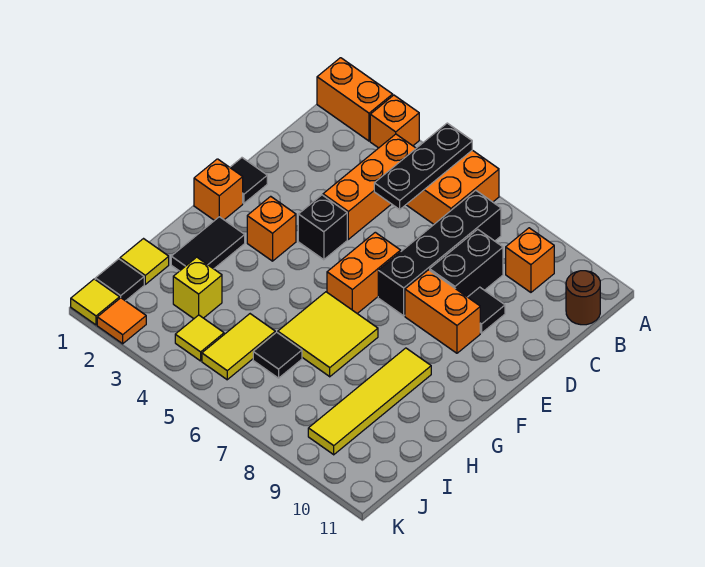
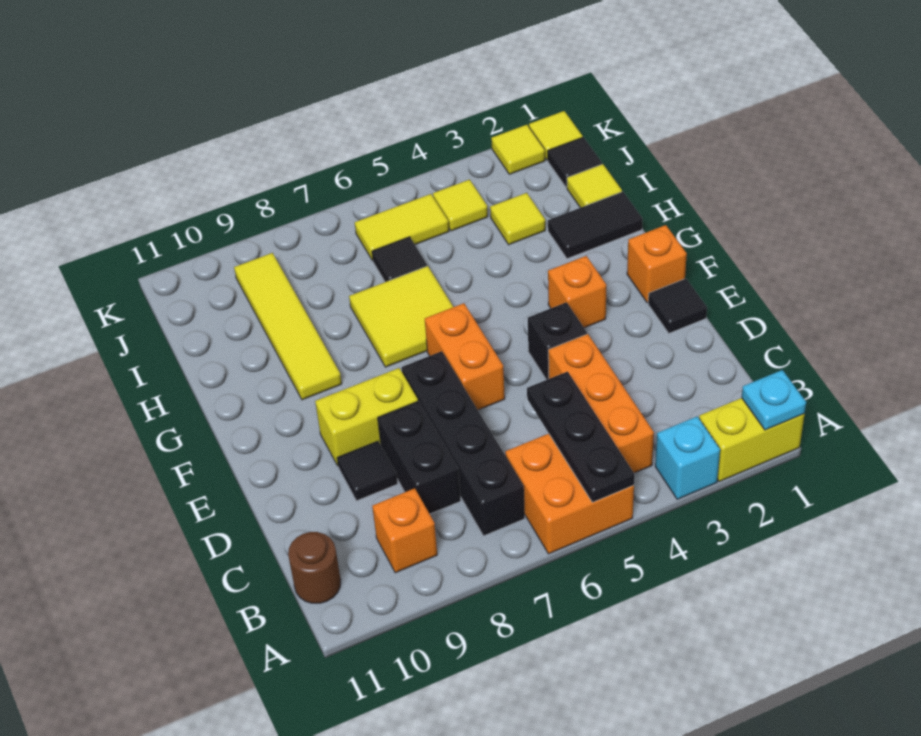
orange brick A1:A2 level 1 -> yellow brick A1:A2 level 1
none -> cyan plate A1 level 2
orange brick A3 level 1 -> cyan brick A3 level 1
orange brick E8:E9 level 1 -> yellow brick E8:E9 level 1
black tile G2:H2 level 1 -> black tile H1:H2 level 1
yellow brick I3 level 1 -> yellow tile I3 level 1
yellow tile I5:J5 level 1 -> yellow tile J5:J6 level 1
orange tile K2 level 1 -> yellow tile K2 level 1

